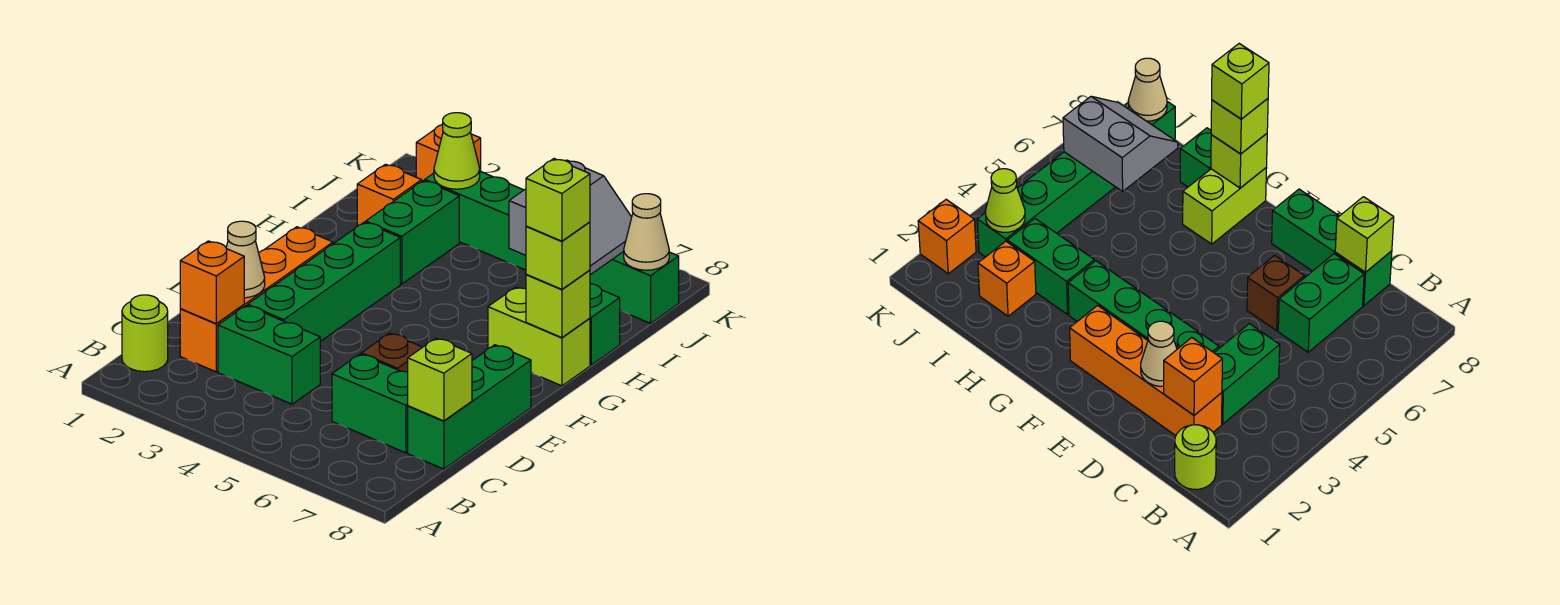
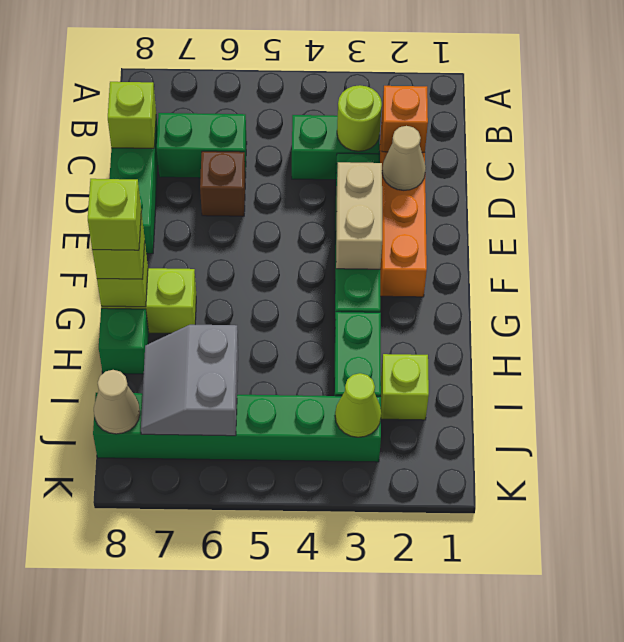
lime round brick B1 level 1 -> lime round brick C3 level 2
none -> tan brick E3:F3 level 2
orange brick I2 level 1 -> lime brick I2 level 1
orange brick K2 level 1 -> none

